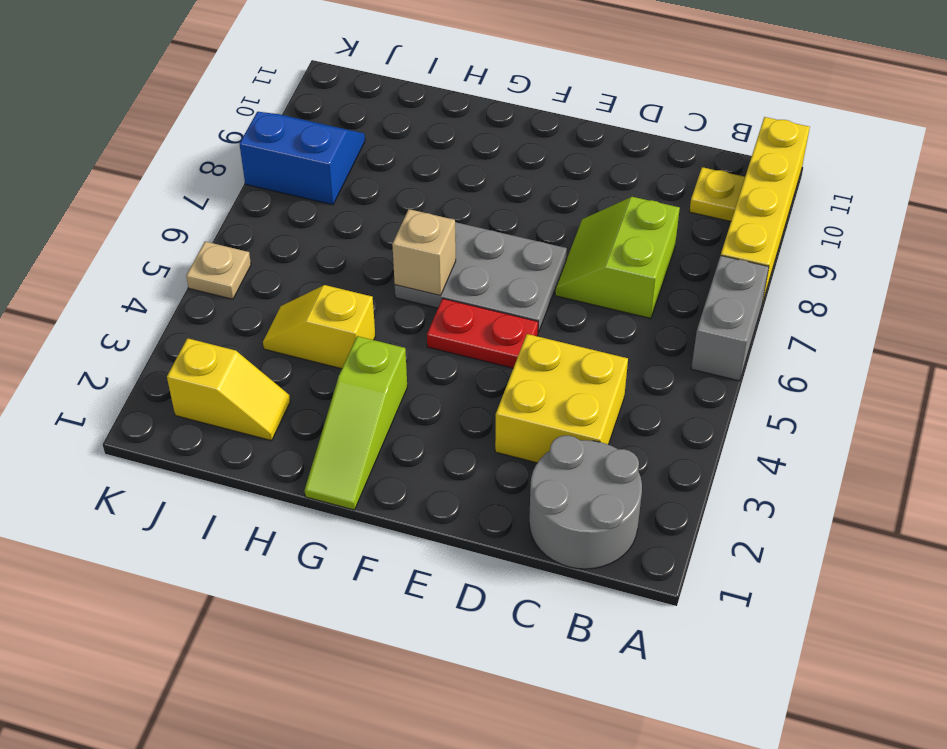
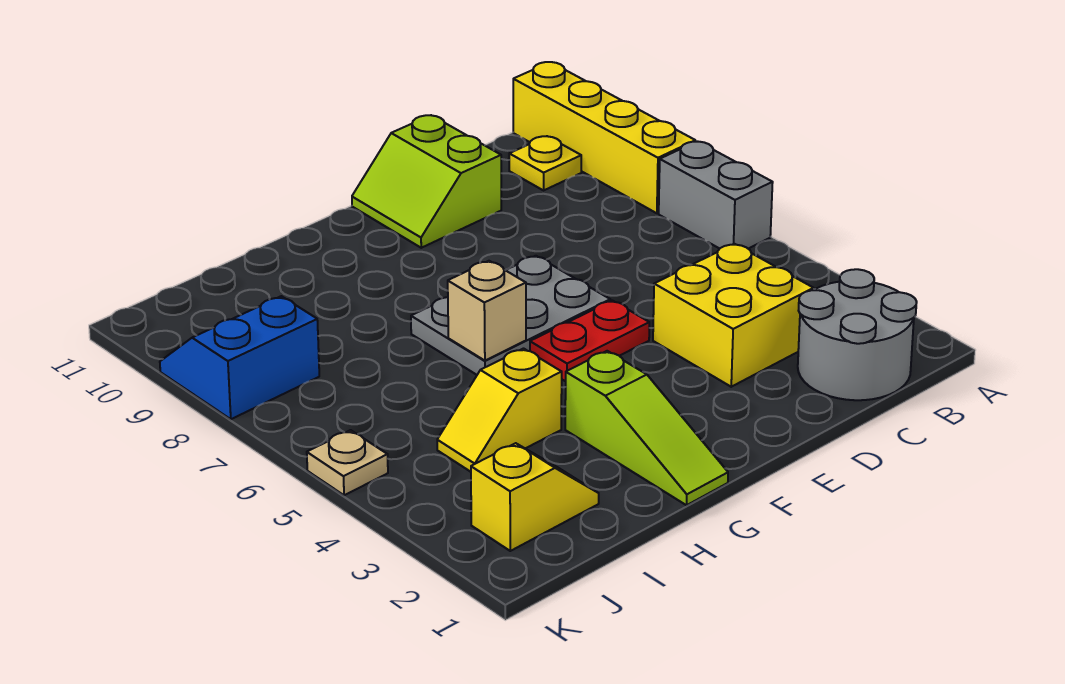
lime slope C7:D8 level 1 top C -> lime slope D10:E11 level 1 top D

